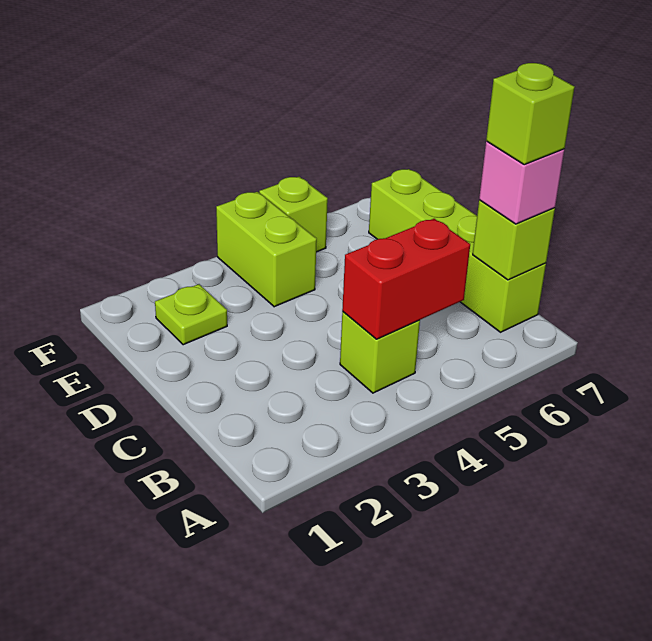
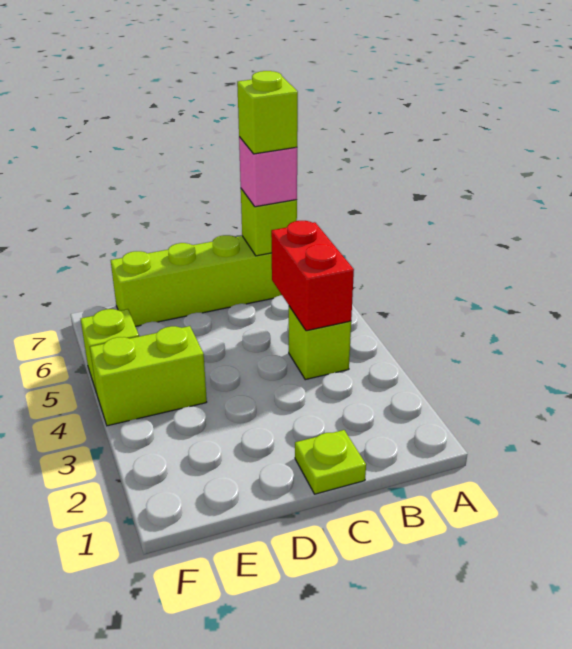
lime plate E2 level 1 -> lime plate C1 level 1

